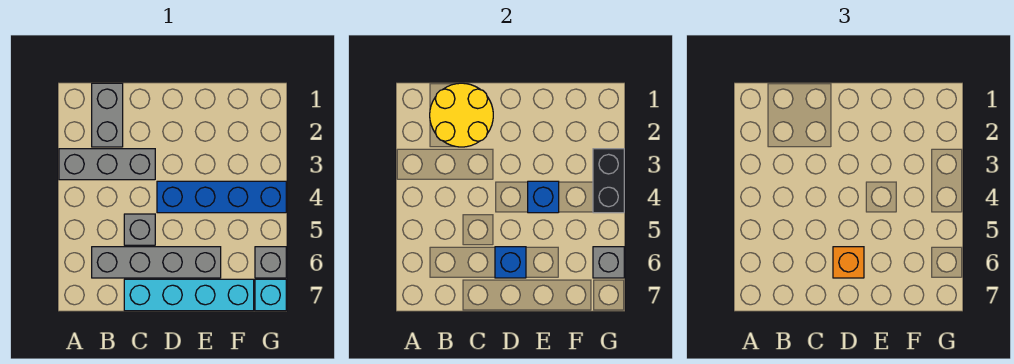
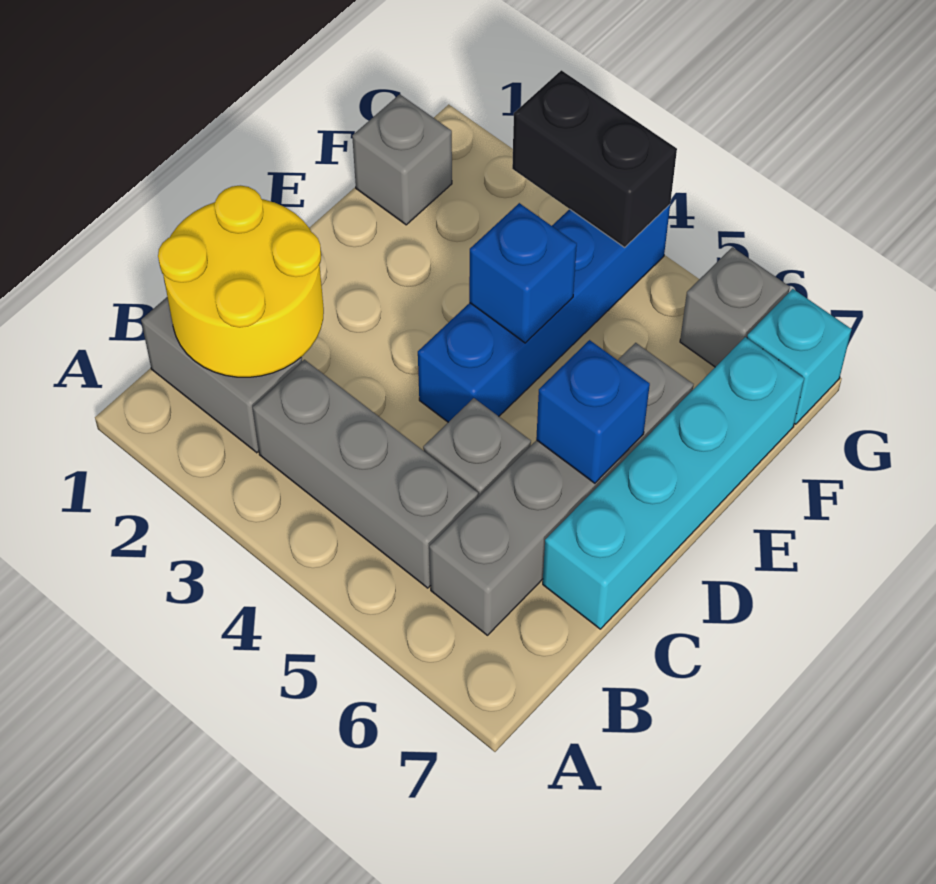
grey brick A3:C3 level 1 -> grey brick B3:B5 level 1
orange brick D6 level 3 -> none
grey brick G6 level 2 -> grey brick F1 level 1

